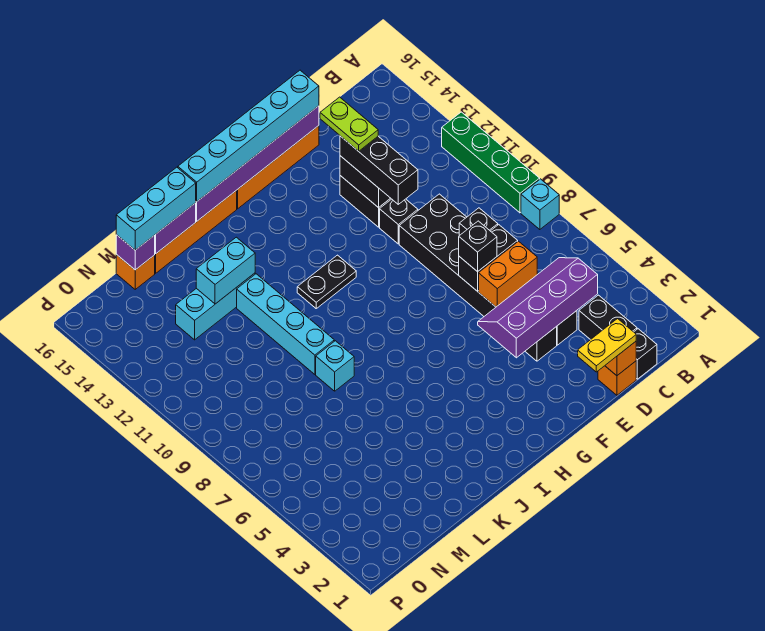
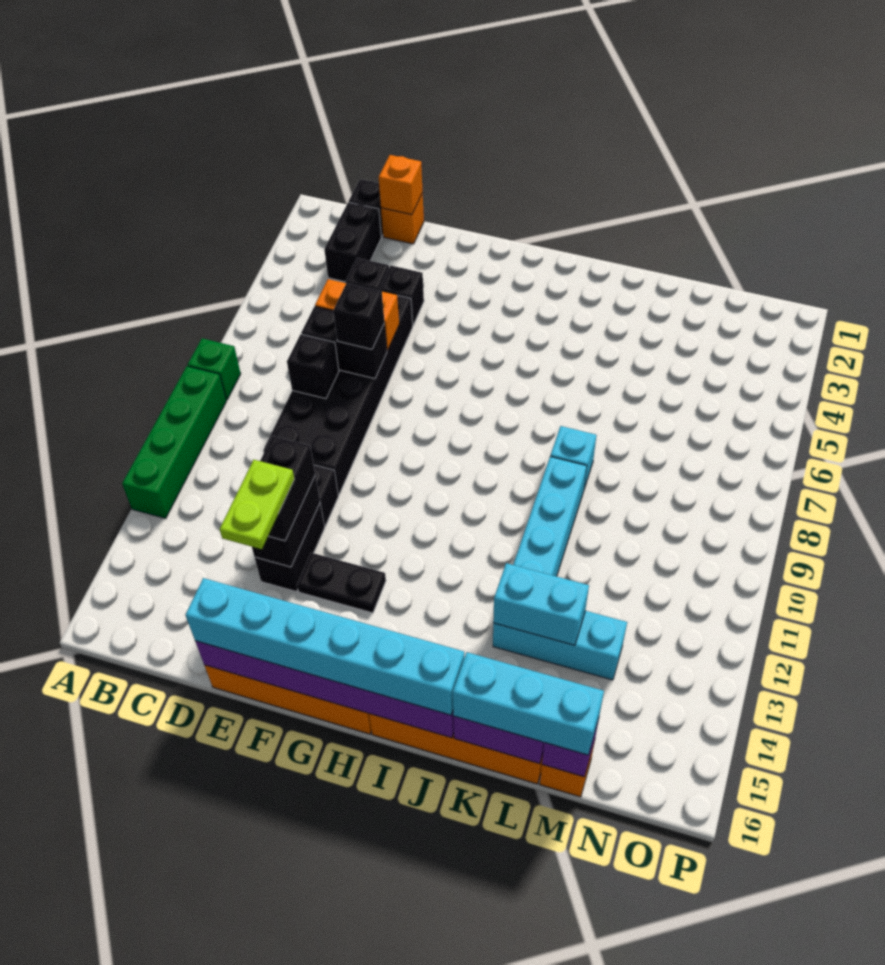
cyan brick A8 level 1 -> green brick A8 level 1
purple slope C4:F5 level 2 top 4 -> none
yellow plate D1:E1 level 3 -> none
black brick E11:E13 level 3 -> black brick E12:E13 level 3
black plate H11:I11 level 1 -> black plate F13:G13 level 1

